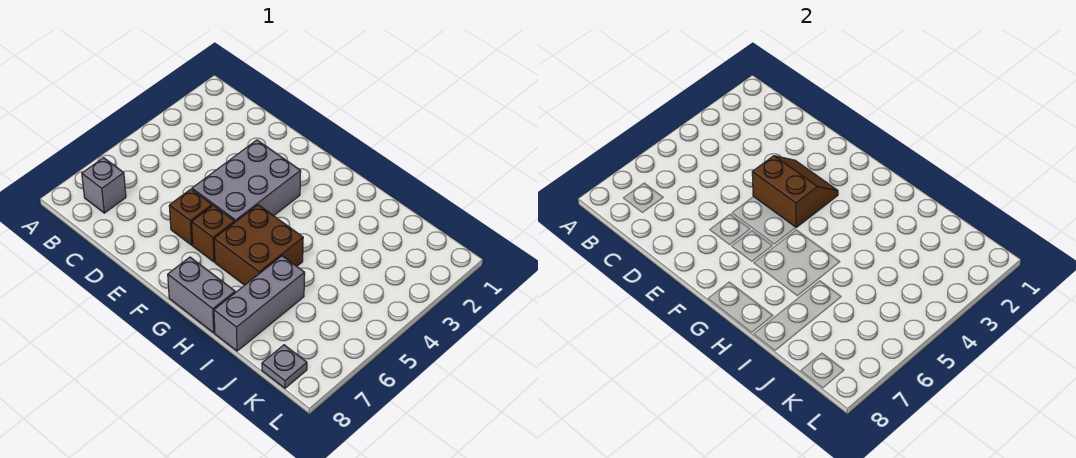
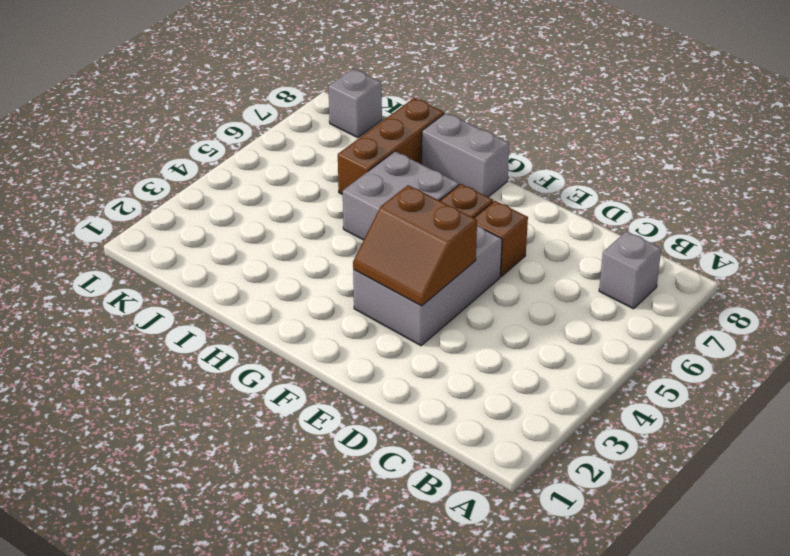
brown brick G5:H6 level 1 -> grey brick G5:H6 level 1
grey brick I6:I8 level 1 -> brown brick I6:I8 level 1
grey plate K8 level 1 -> grey brick K8 level 1

